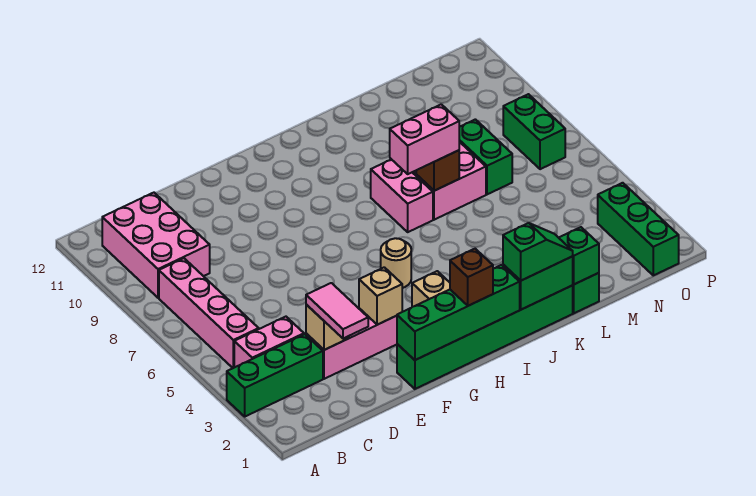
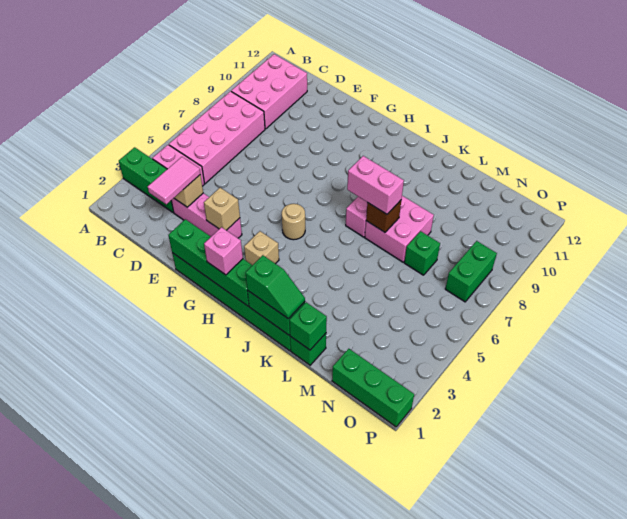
pink brick B5:B8 level 1 -> pink brick B5:C8 level 1
brown brick H1 level 3 -> pink brick H1 level 3
green brick M7:M8 level 1 -> green brick M7 level 1
green brick O1:O3 level 1 -> green brick N1:P1 level 1

